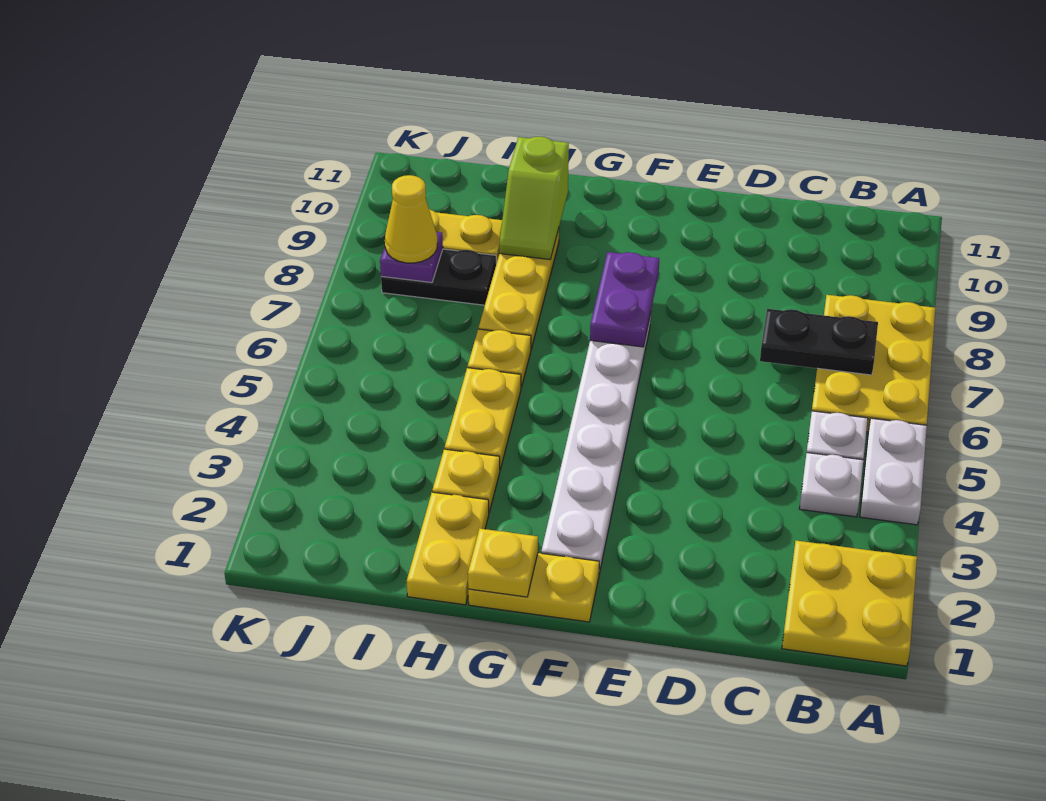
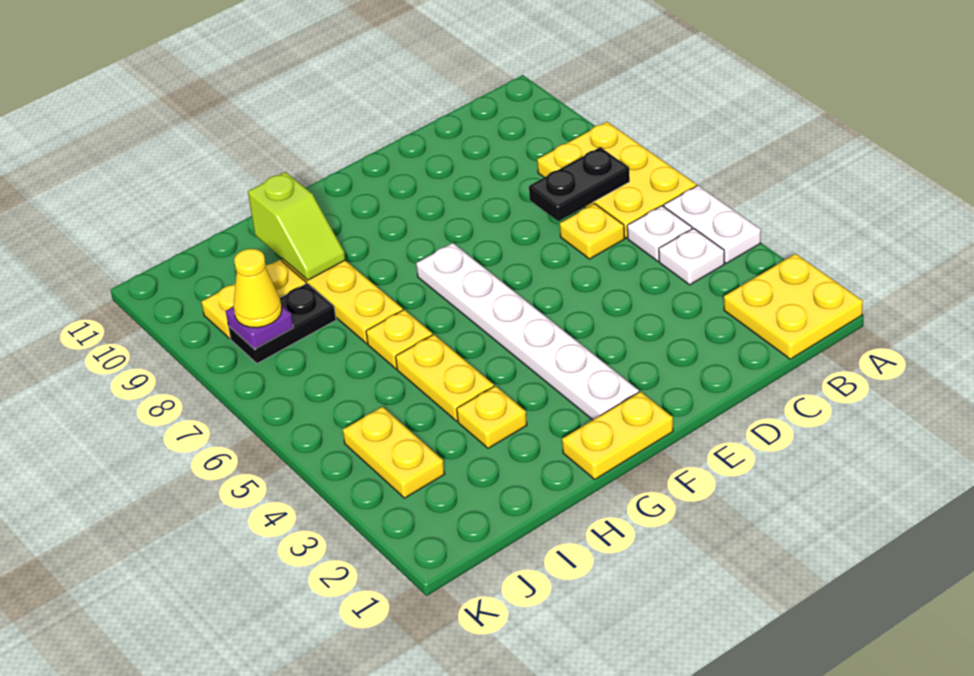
purple plate F7:F8 level 2 -> none
yellow plate G1 level 2 -> yellow plate C6 level 1
yellow plate H1:H2 level 1 -> yellow plate J3:J4 level 1

